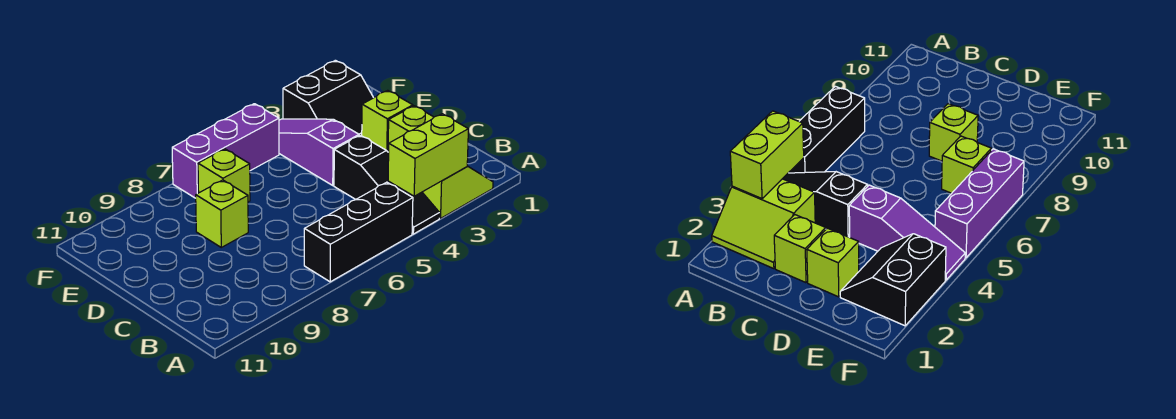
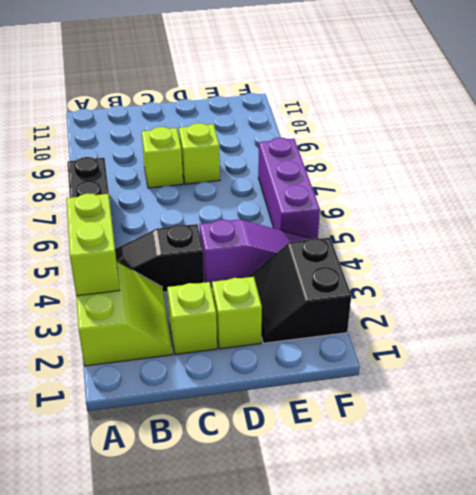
lime slope A2:B3 level 1 top 3 -> lime slope A2:B3 level 1 top A
lime brick E7 level 1 -> lime brick C8 level 1

